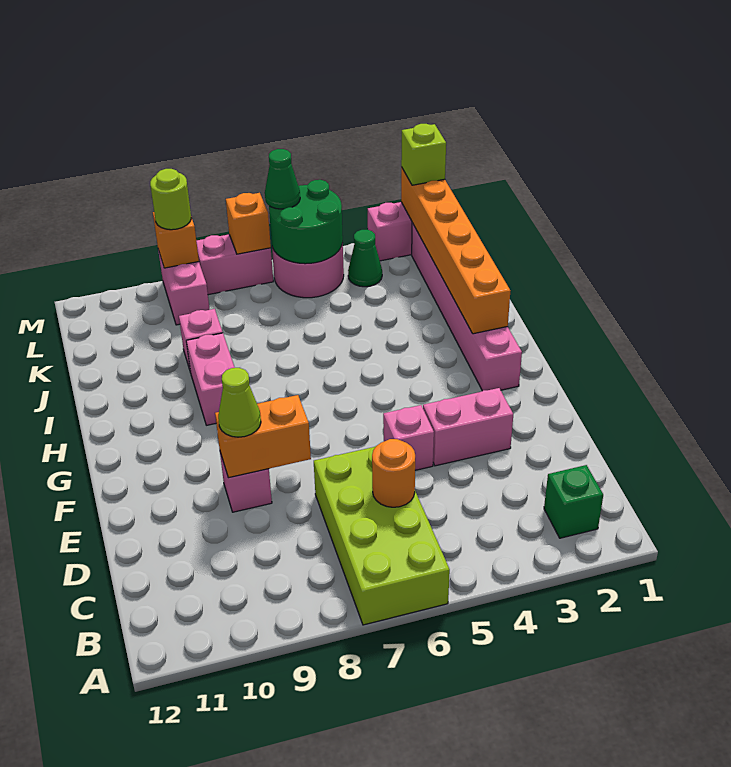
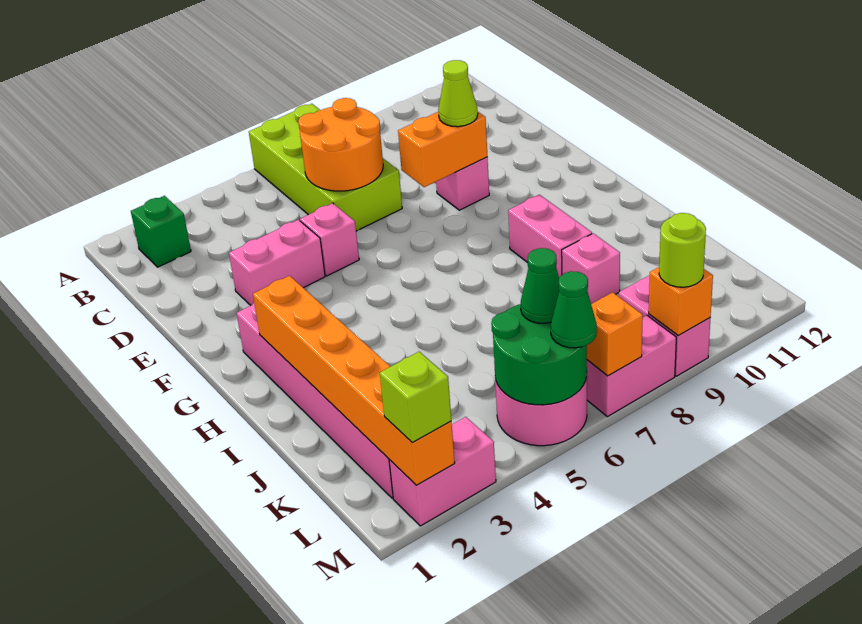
orange round brick C6 level 2 -> orange round brick C6:D7 level 2
green cone L4 level 1 -> green cone L6 level 3

